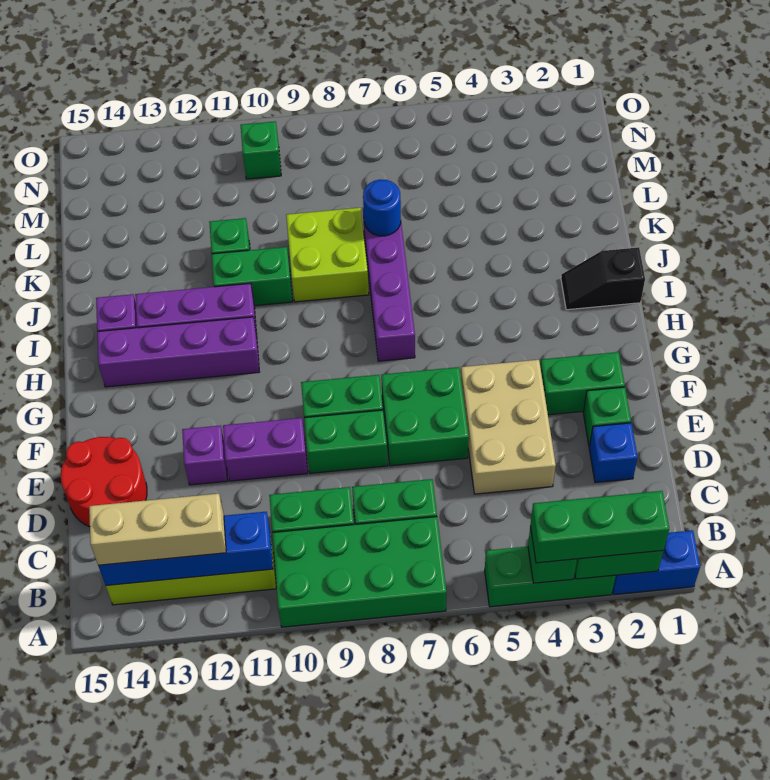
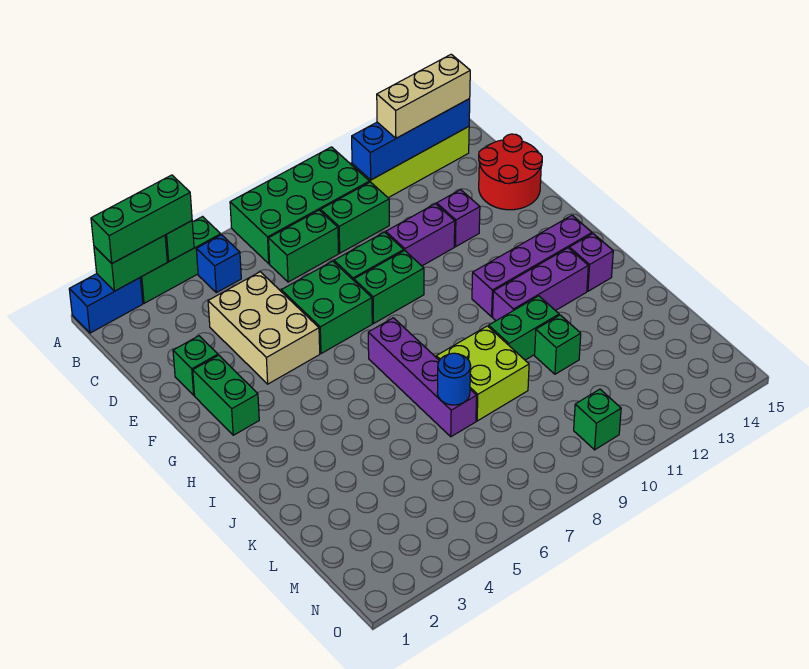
blue brick D2 level 1 -> blue brick B5 level 1
green brick F2:F3 level 1 -> green brick F2:G2 level 1
black slope I1:I2 level 1 top 1 -> none

